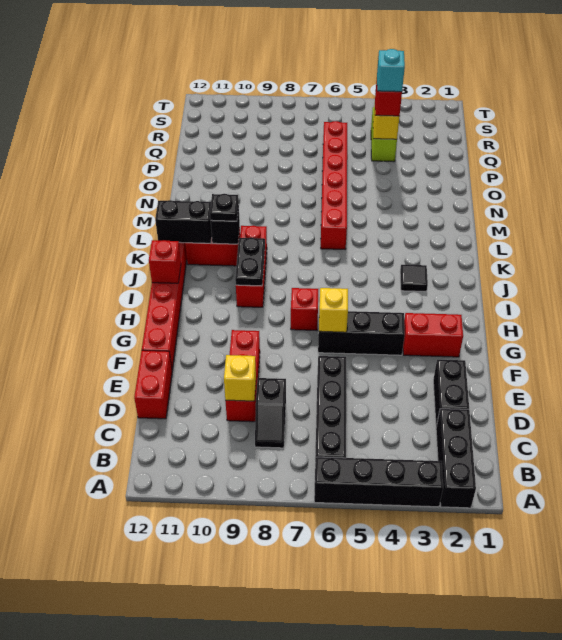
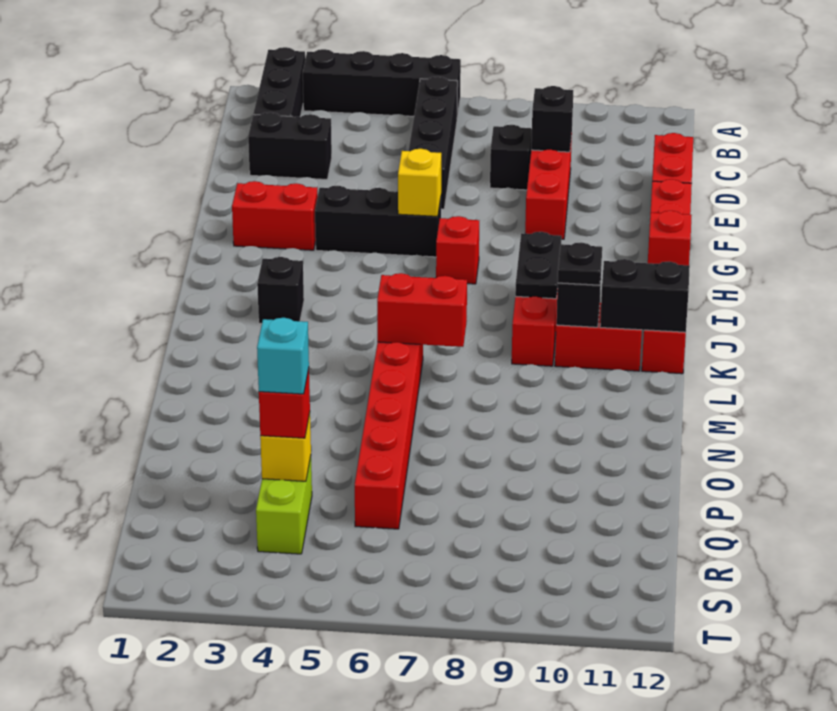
black brick D2:E2 level 1 -> black brick D2:D3 level 1
yellow brick D9 level 2 -> black brick D9 level 2
black tile J3 level 1 -> black brick J3 level 1
none -> red brick L6:L7 level 2

